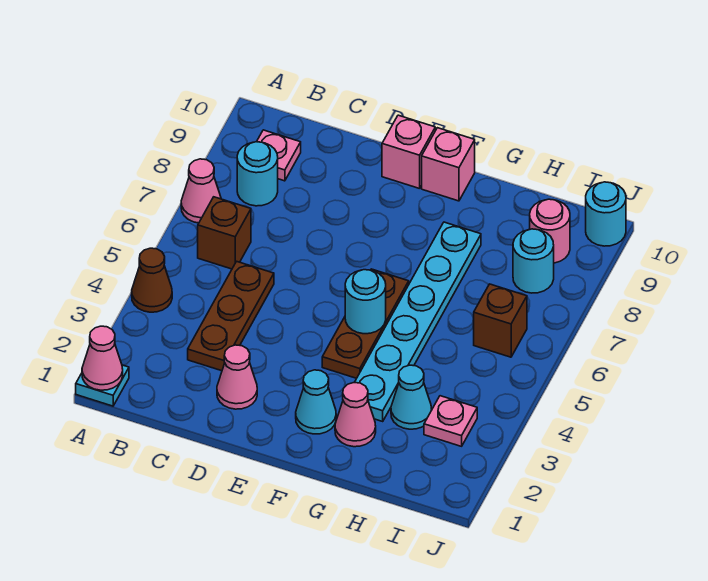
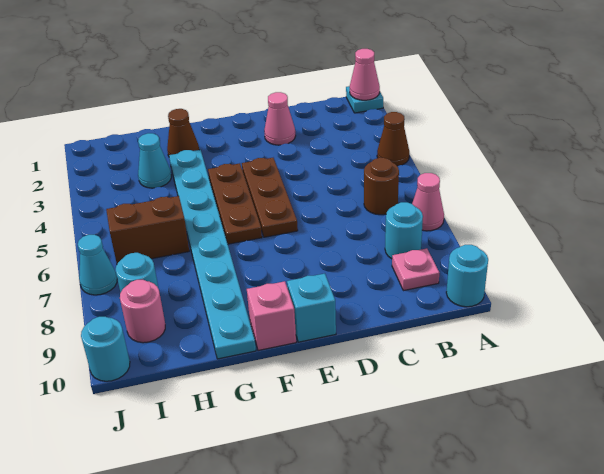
brown brick B6 level 1 -> brown round brick B6 level 1
brown plate C3:C5 level 1 -> brown plate E4:E6 level 1
pink brick E10 level 1 -> cyan brick E10 level 1
cyan cone F2 level 1 -> cyan cone J7 level 1
cyan round brick F5 level 2 -> cyan round brick A10 level 1
pink cone G2 level 1 -> brown cone G2 level 1
cyan plate G3:G8 level 1 -> cyan plate G3:G10 level 1
pink plate I3 level 1 -> none
brown brick I6 level 1 -> brown brick H6:I6 level 1

